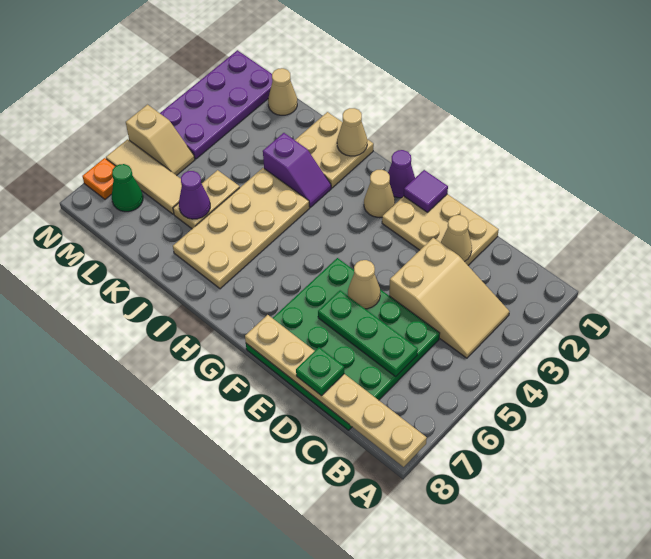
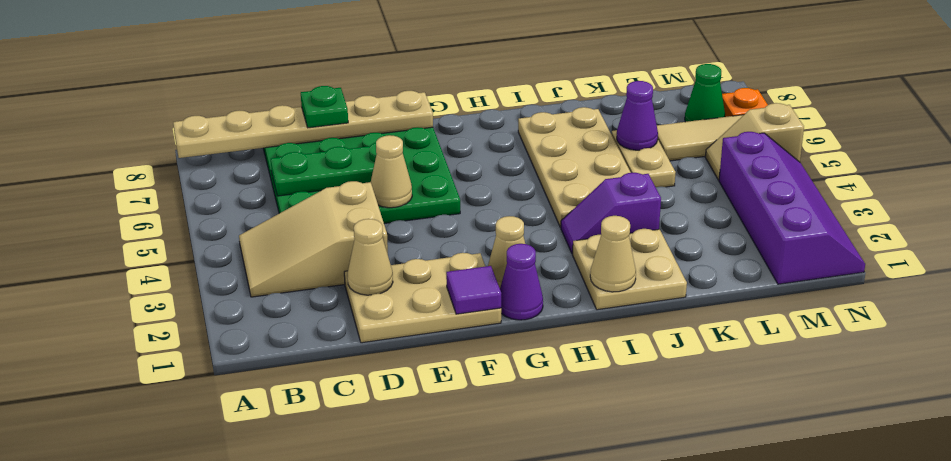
tan cone L1 level 1 -> none
purple plate M1:N4 level 1 -> purple slope M1:N4 level 1 top M

